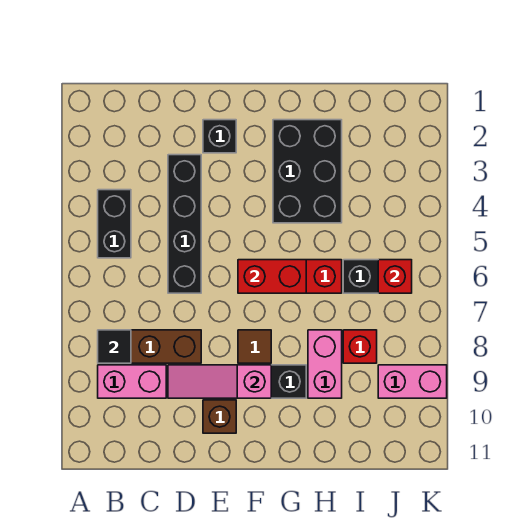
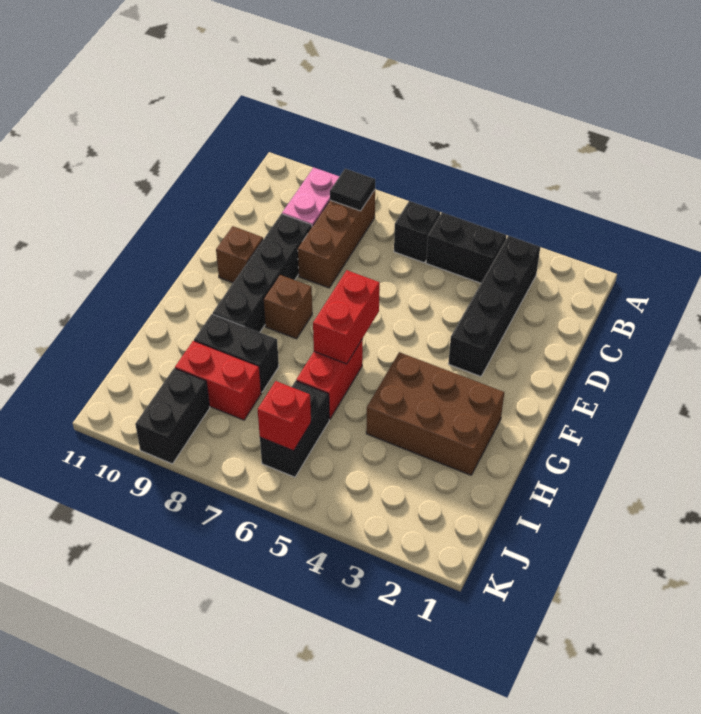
black brick D3:D6 level 1 -> black brick B3:E3 level 1
pink slope D9:F9 level 2 top F -> none
black brick E2 level 1 -> black brick B6 level 1
brown tile F8 level 1 -> brown brick F8 level 1
black brick G2:H4 level 1 -> brown brick G2:H4 level 1
pink brick H8:H9 level 1 -> black brick H8:H9 level 1
red brick I8 level 1 -> red brick I8:I9 level 1
pink brick J9:K9 level 1 -> black brick J9:K9 level 1

